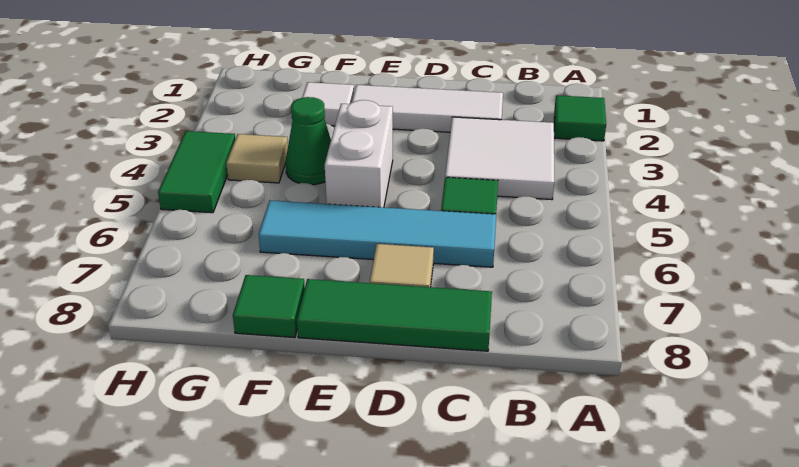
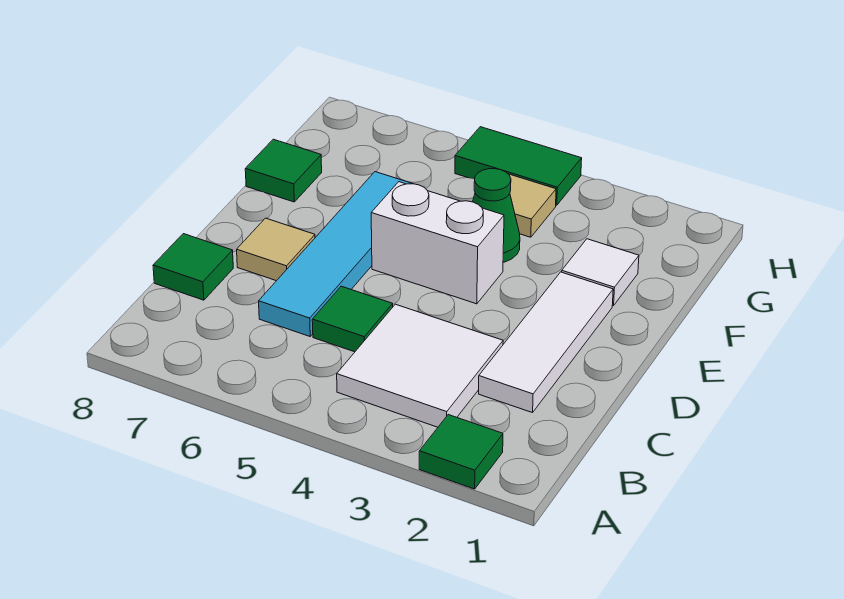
green tile C8:E8 level 1 -> green tile C8 level 1

